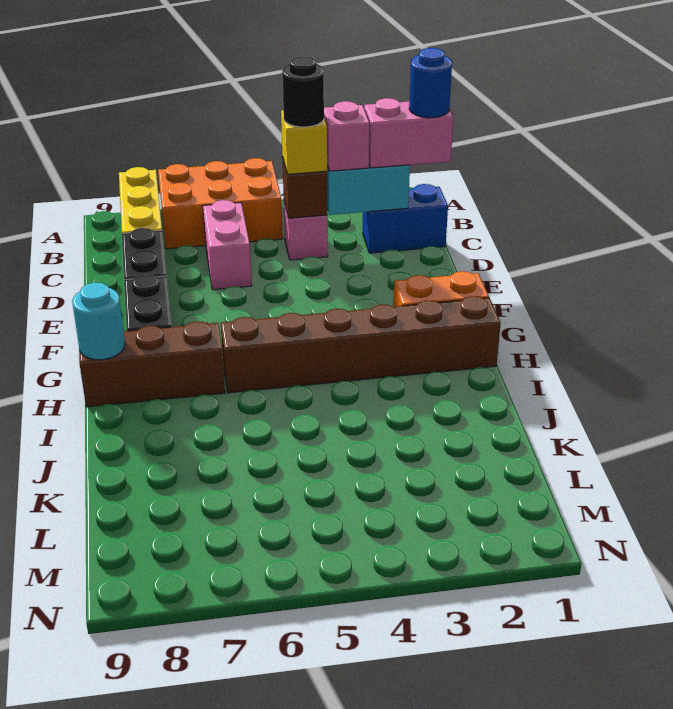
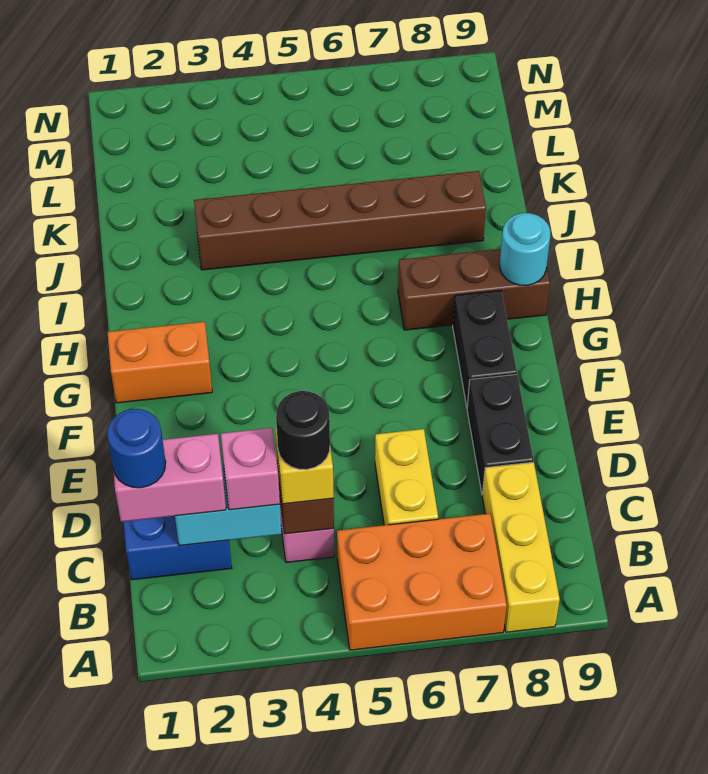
pink brick C6:D6 level 1 -> yellow brick C6:D6 level 1
brown brick H1:H6 level 1 -> brown brick J3:J8 level 1

